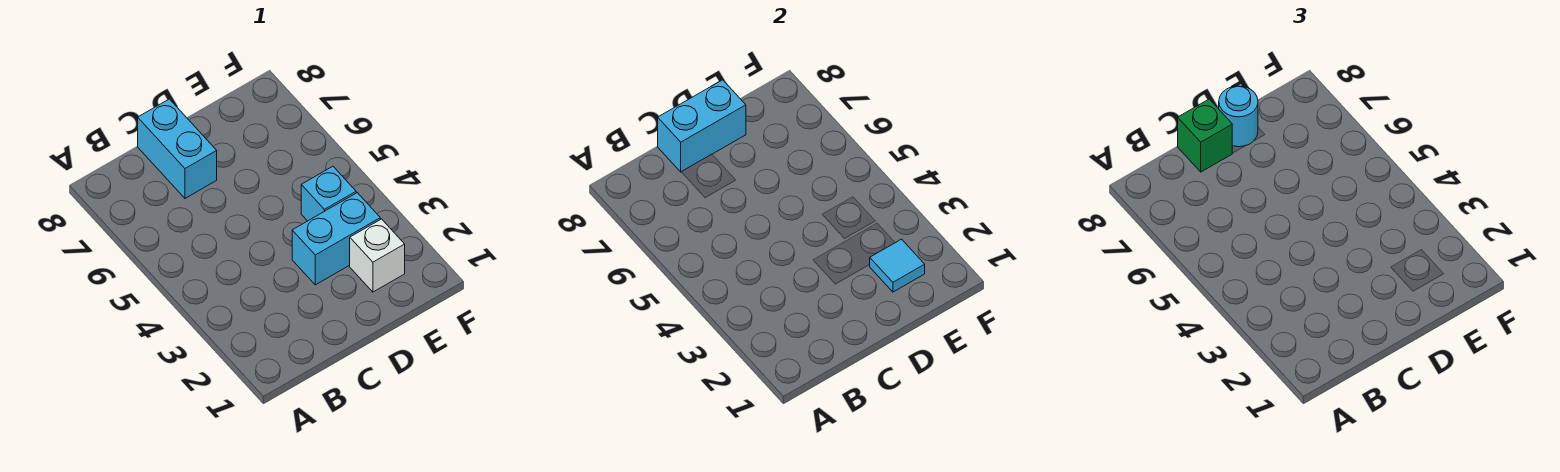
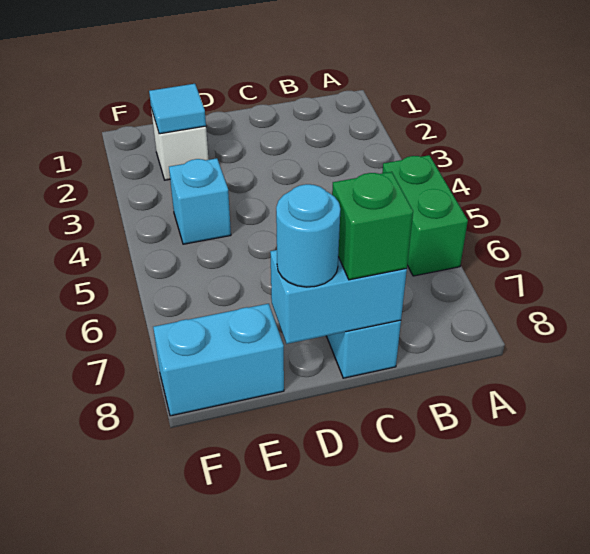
none -> green brick A5:A6 level 1
cyan brick D3:E3 level 1 -> cyan brick E8:F8 level 1

